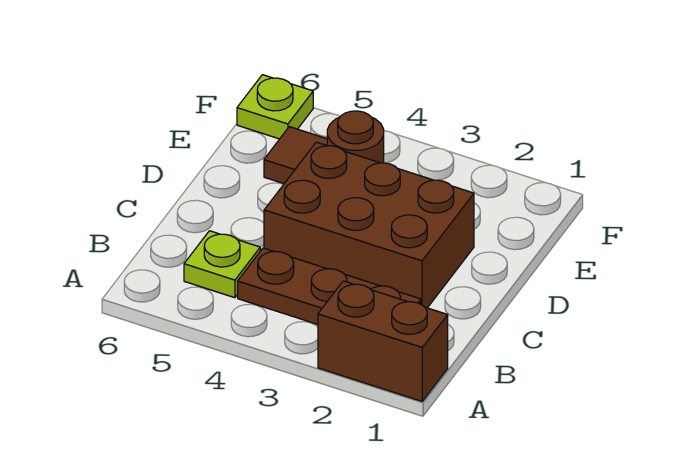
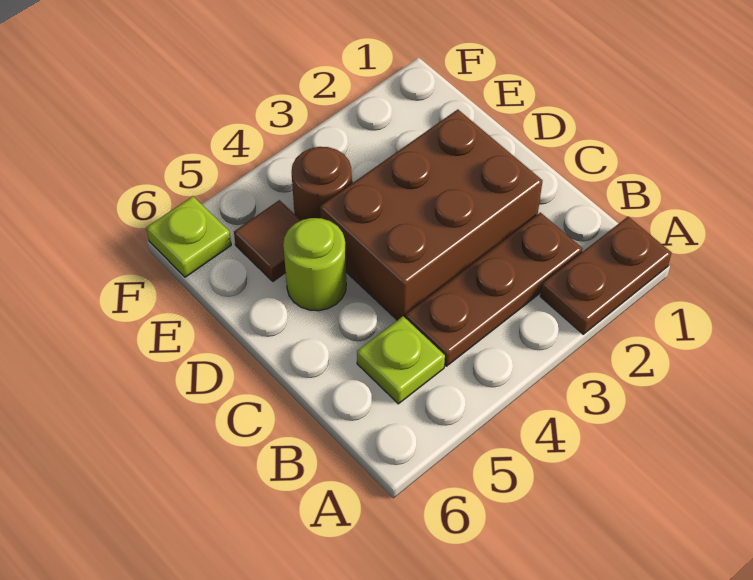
brown brick A1:A2 level 1 -> brown plate A1:A2 level 1
none -> lime round brick D5 level 1

